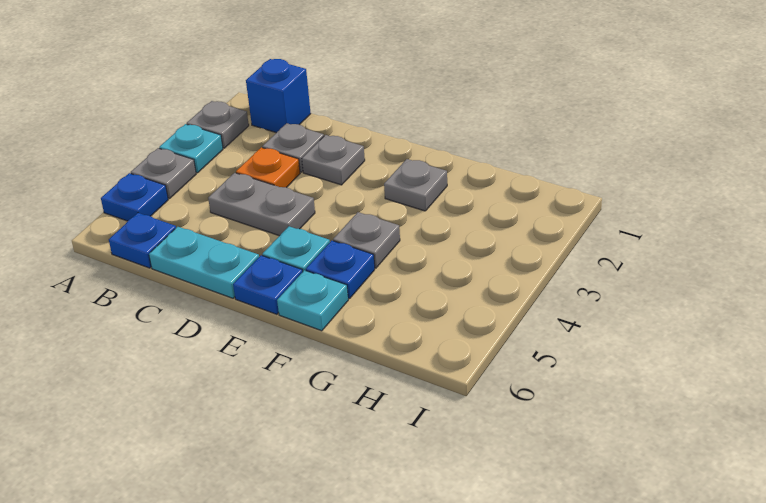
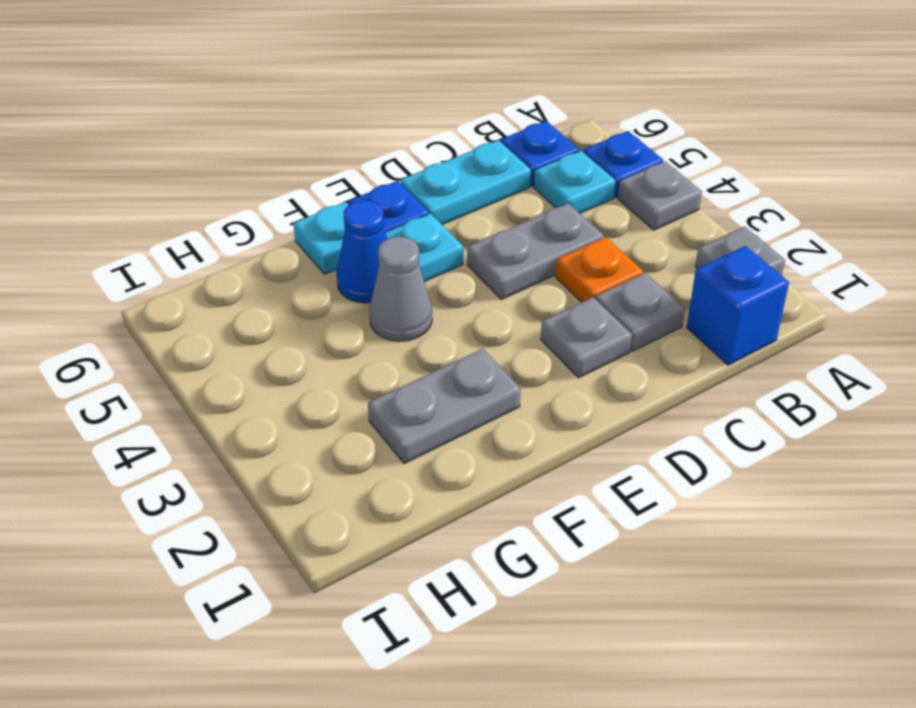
cyan plate A3 level 1 -> cyan plate B5 level 1
grey plate F2 level 1 -> grey plate F2:G2 level 1
grey plate F4 level 1 -> grey cone F4 level 1
blue plate F5 level 1 -> blue cone F5 level 1

